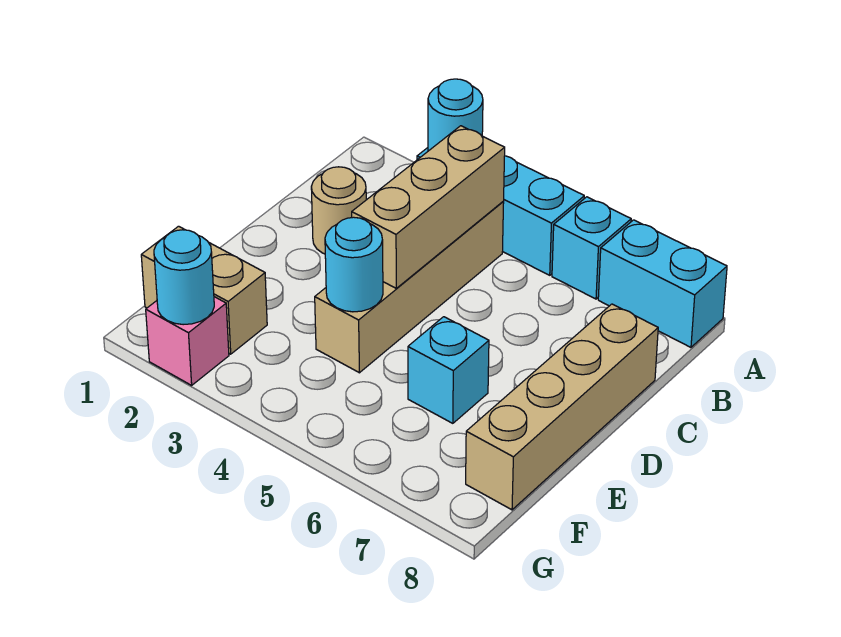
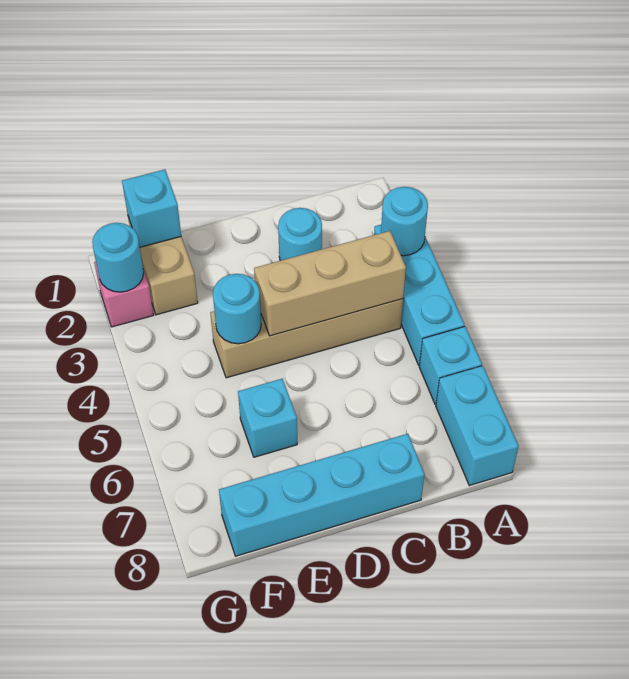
tan round brick C2 level 1 -> cyan round brick C2 level 1
tan brick C8:F8 level 1 -> cyan brick C8:F8 level 1
none -> cyan brick F1 level 2

